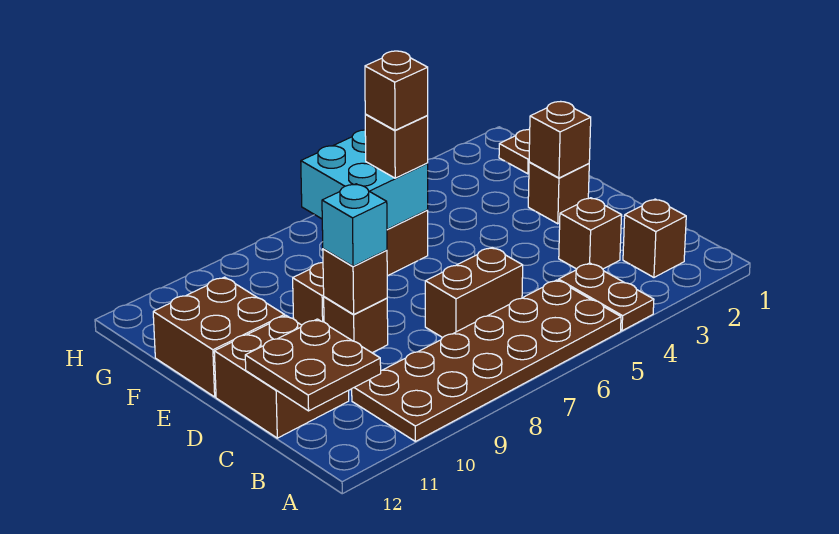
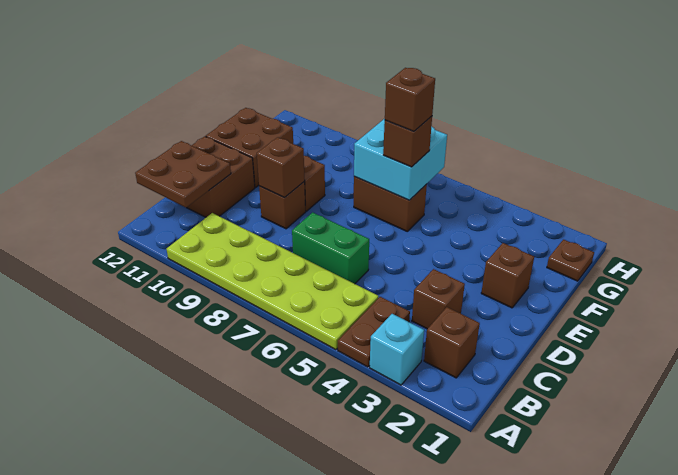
brown plate A5:B10 level 1 -> lime plate A5:B10 level 1
brown brick C6:C7 level 1 -> green brick C6:C7 level 1
cyan brick D9 level 3 -> cyan brick A3 level 1
brown brick E2 level 2 -> none

